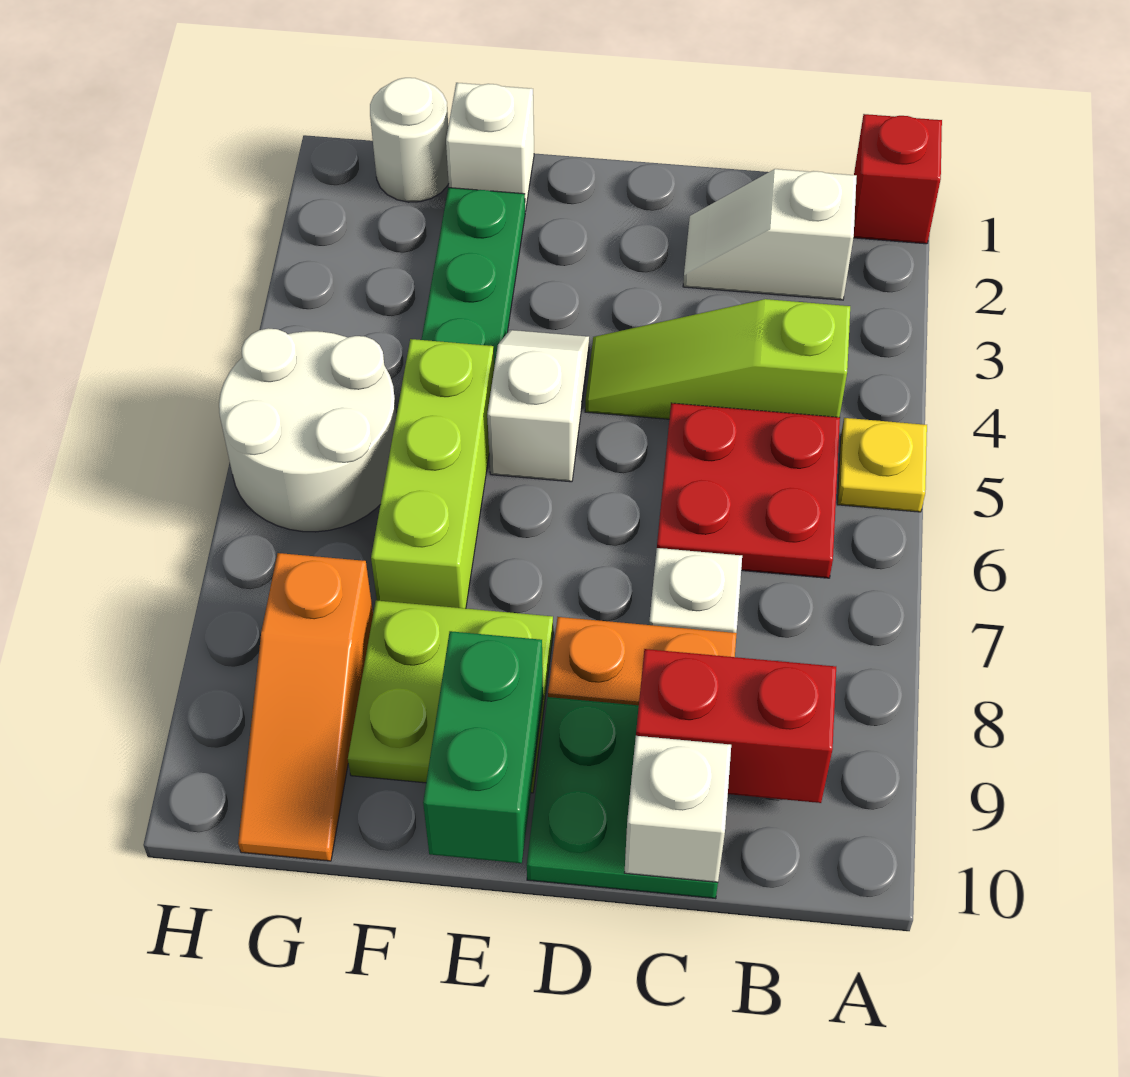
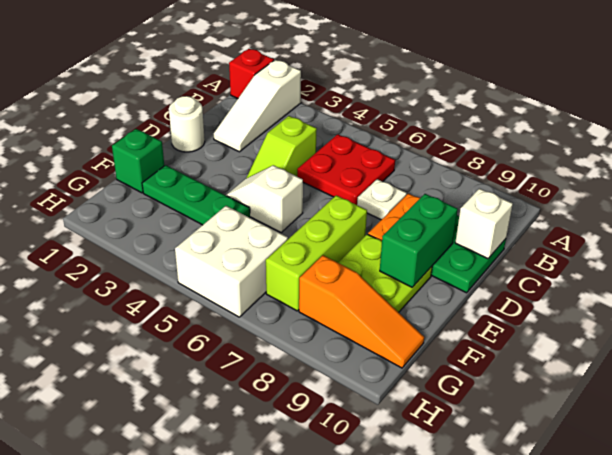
yellow plate A5 level 1 -> none
white slope B2:C2 level 1 top B -> white slope A2:C2 level 1 top A
lime slope B4:D4 level 1 top B -> lime slope C4:D4 level 1 top C
red brick B9:C9 level 2 -> none
green brick E9:E10 level 2 -> green brick D9:E9 level 2
white brick F1 level 1 -> green brick F1 level 1
lime brick F5:F7 level 1 -> lime brick E7:G7 level 1
white round brick G1 level 1 -> white round brick D1 level 1
white round brick G5:H6 level 1 -> white brick G5:H6 level 1

